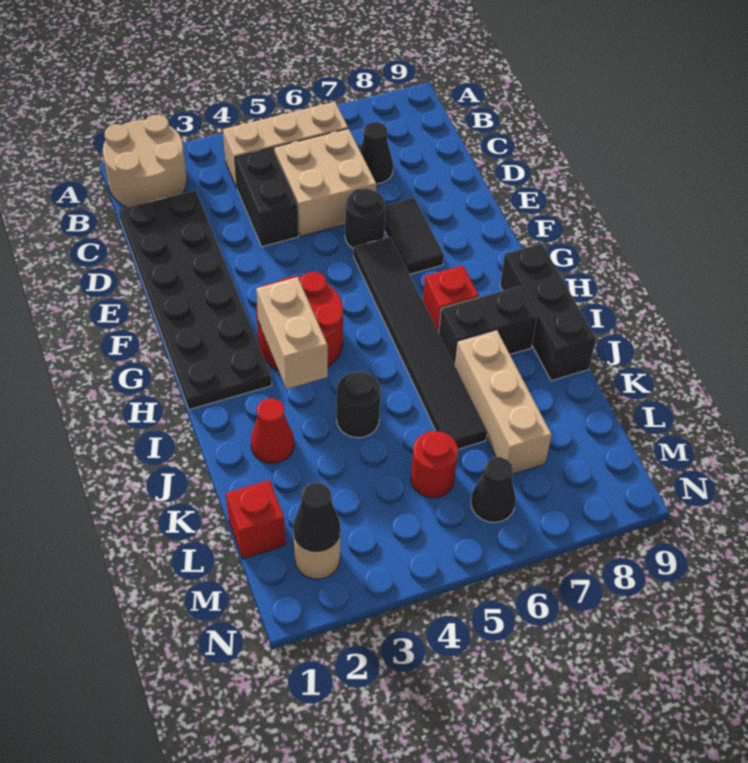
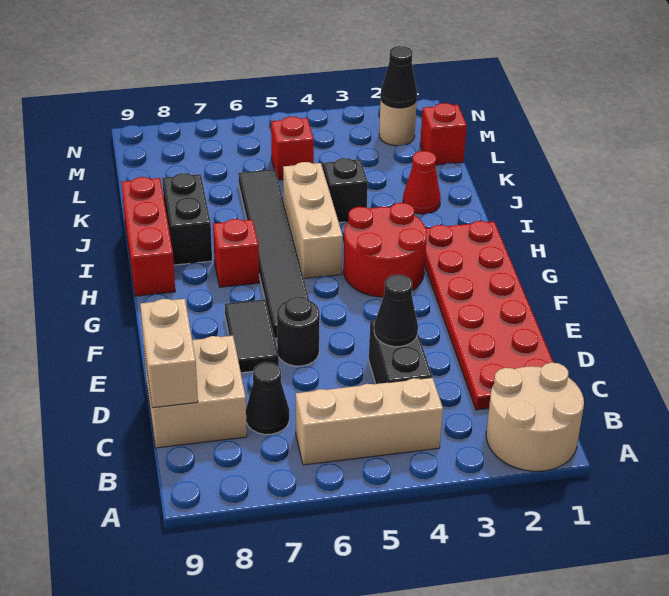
black plate C1:H2 level 1 -> red plate C1:H2 level 1
tan brick C5:D6 level 1 -> tan brick C8:D9 level 1
tan brick H3:I3 level 2 -> tan brick C9:D9 level 2
black brick H9:J9 level 1 -> red brick H9:J9 level 1
black brick I7:I8 level 1 -> black brick I8:J8 level 1
black round brick J4 level 1 -> black brick J4 level 1
tan brick J7:L7 level 1 -> tan brick H5:J5 level 1
red round brick L5 level 1 -> red brick L5 level 1
black cone M6 level 1 -> black cone D4 level 2

